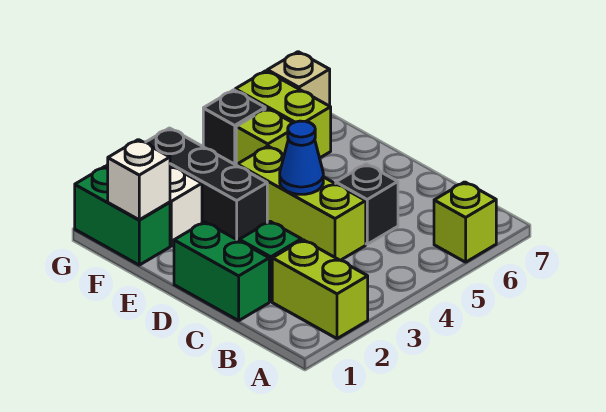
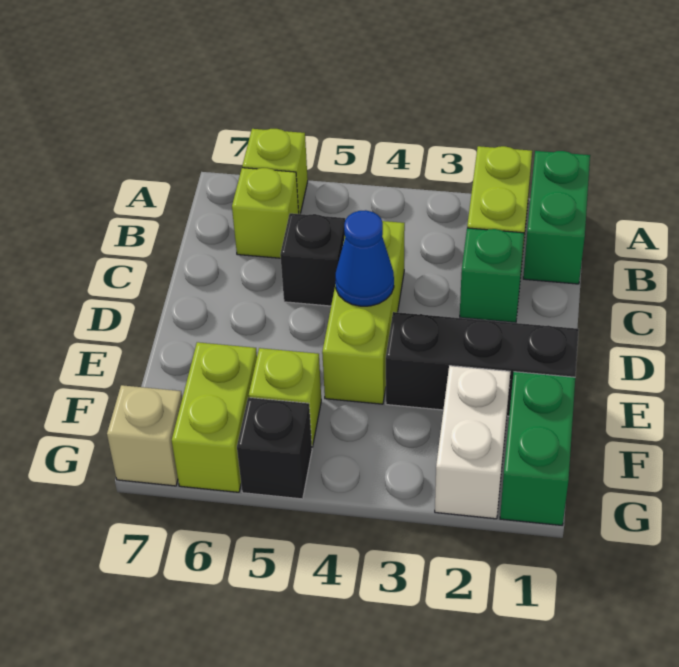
none -> lime brick B6 level 1
green brick C1:D1 level 1 -> green brick A1:B1 level 1
black brick E3:G3 level 1 -> black brick E1:E3 level 1
white brick F1 level 2 -> none

